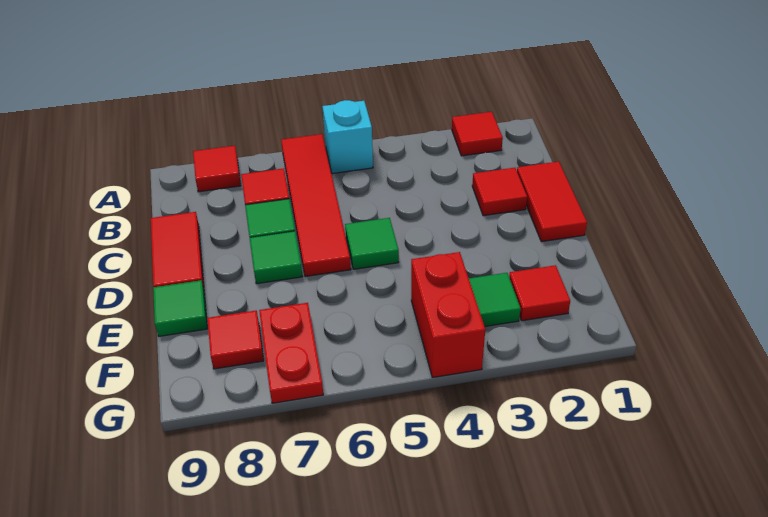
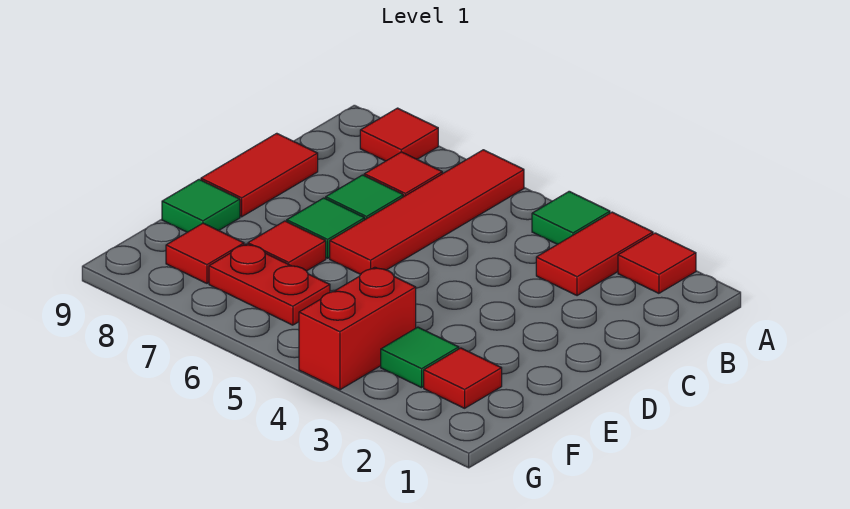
cyan brick A5 level 1 -> none
red tile C1:D1 level 1 -> red tile A3:B3 level 1
red tile C2 level 1 -> red tile E7 level 1
green tile D5 level 1 -> green tile A4 level 1
red plate F7:G7 level 1 -> red plate F6:F7 level 1

